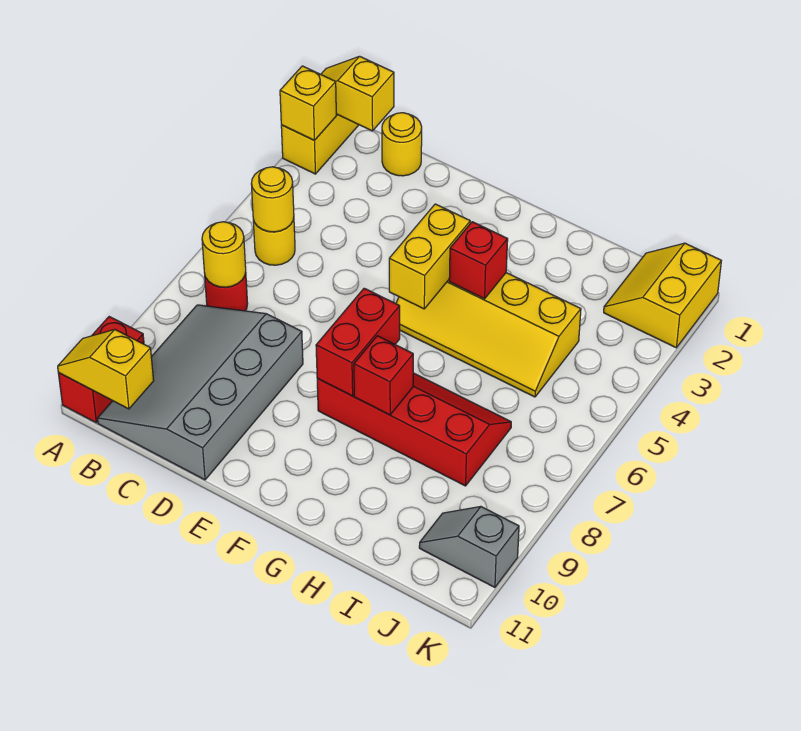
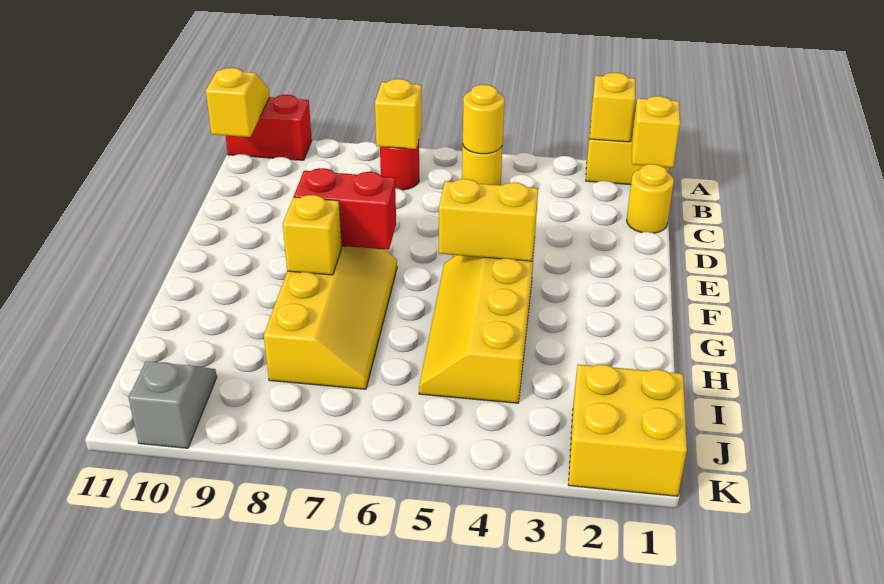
yellow round brick B7 level 2 -> yellow brick B7 level 2
grey slope B8:D11 level 1 top D -> none
red slope F7:I8 level 1 top 8 -> yellow slope F7:I8 level 1 top 8
red brick G4 level 2 -> none
red brick G8 level 2 -> yellow brick G8 level 2
yellow slope J1:K2 level 1 top K -> yellow brick J1:K2 level 1

